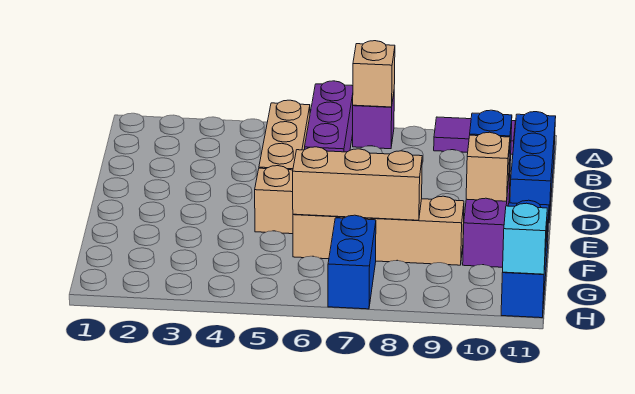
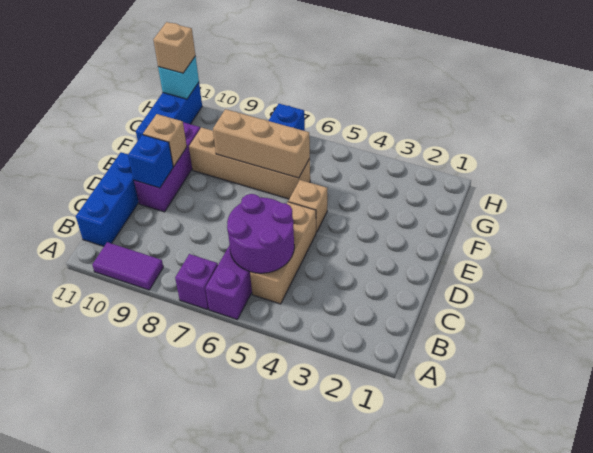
tan brick A7 level 2 -> tan brick H11 level 3
none -> purple round brick B5:C6 level 2

